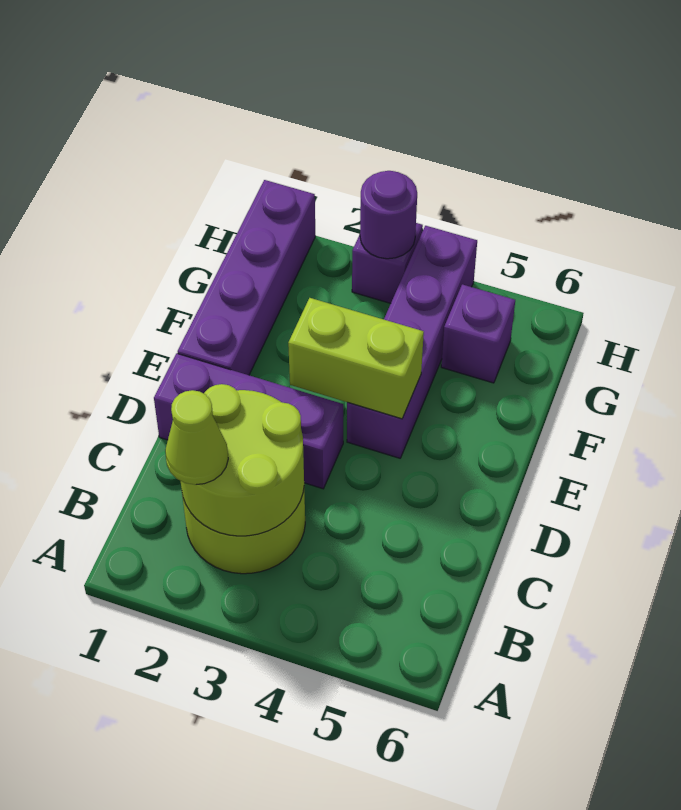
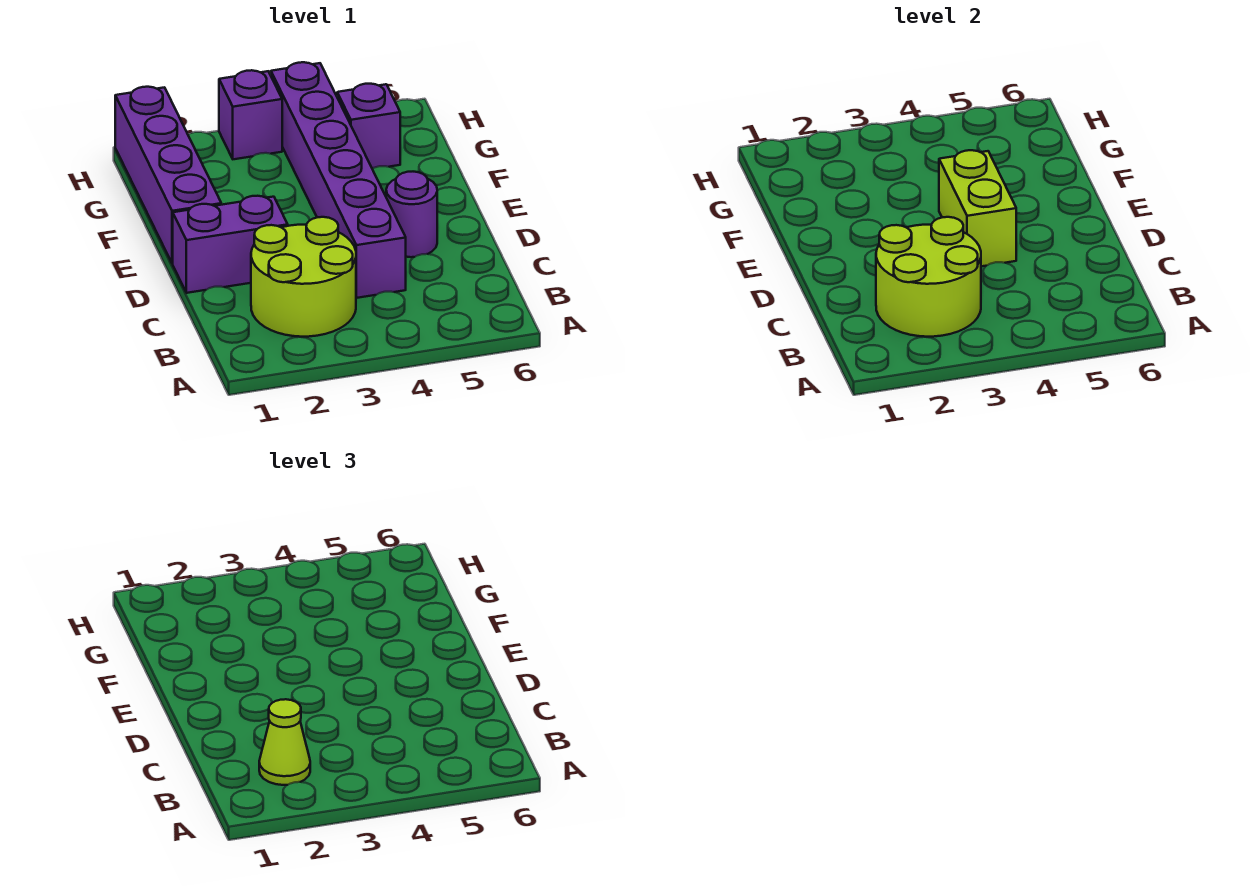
purple brick D1:D3 level 1 -> purple brick D1:D2 level 1
lime brick E3:E4 level 2 -> lime brick D4:E4 level 2
purple brick E4:H4 level 1 -> purple brick C4:H4 level 1
purple round brick H3 level 2 -> purple round brick D5 level 1

